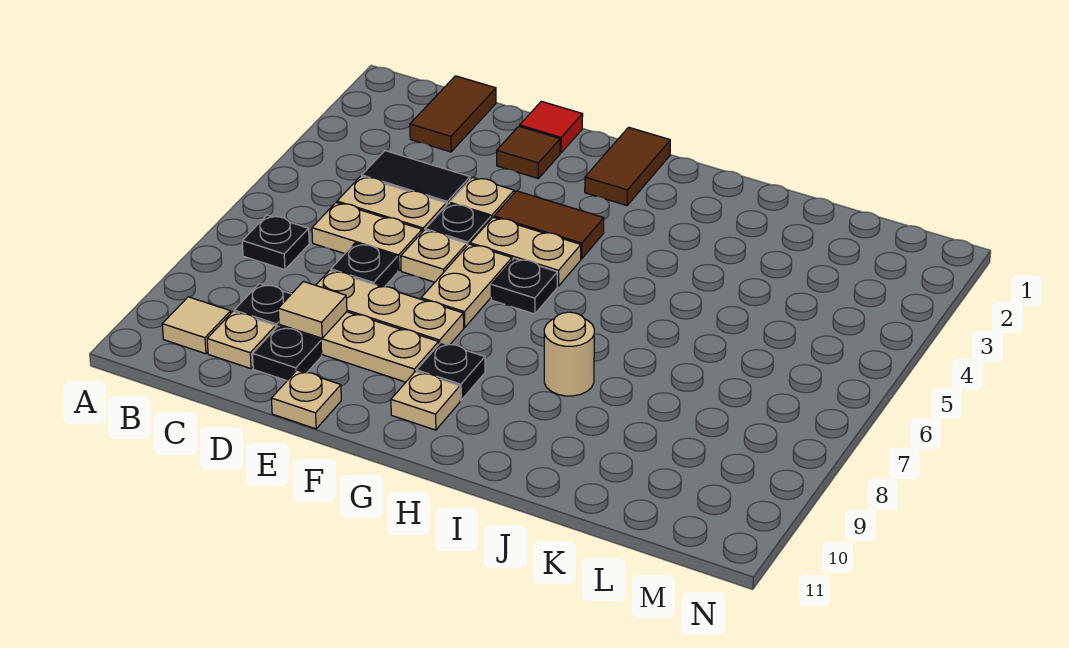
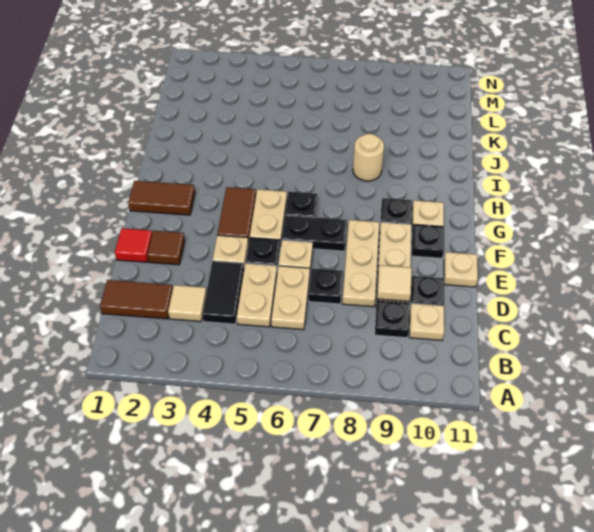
black plate B7 level 1 -> black plate F10 level 1
tan tile B10 level 1 -> tan tile C3 level 1
tan plate F6:F7 level 1 -> black plate F6:F7 level 1

